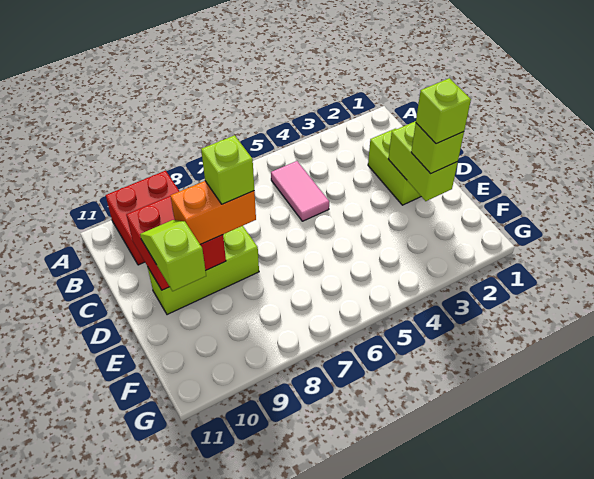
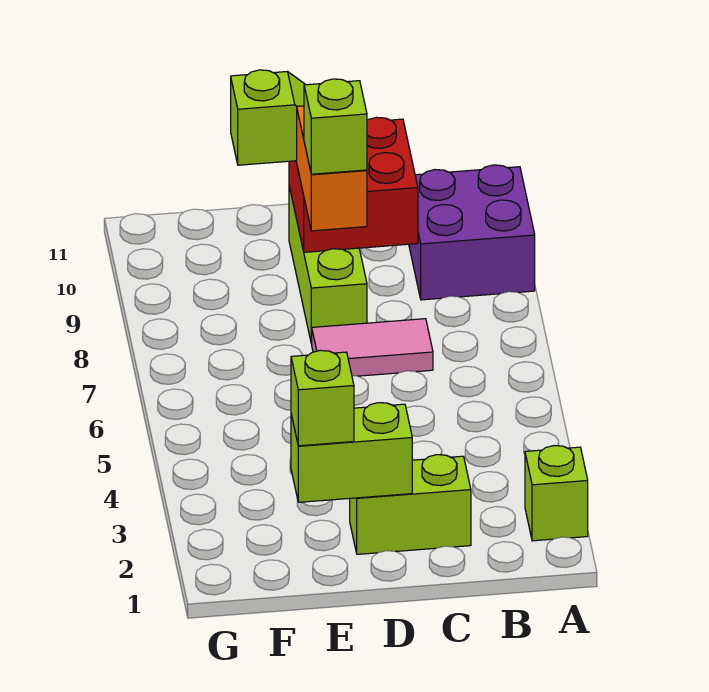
red brick A9:B10 level 1 -> purple brick A9:B10 level 1
pink tile B5:C5 level 1 -> pink tile C7:D7 level 1
lime brick E2 level 4 -> lime brick A2 level 1

